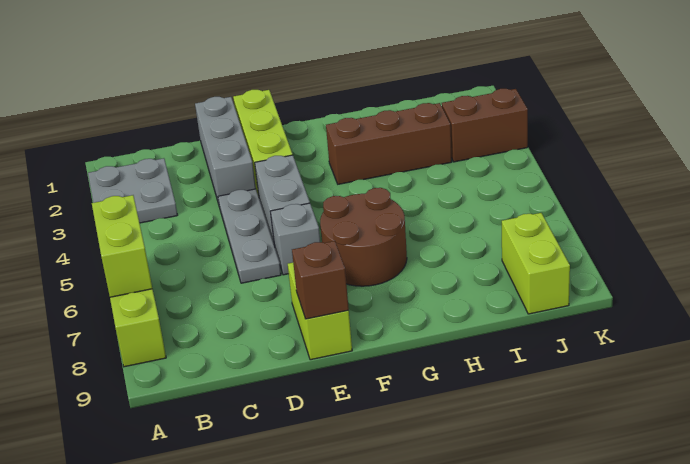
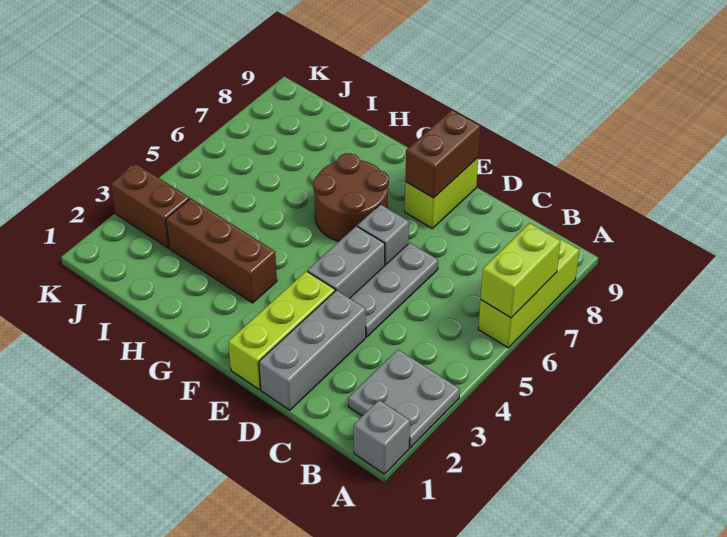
none -> grey brick A1 level 1
brown brick E9 level 2 -> brown brick E8:E9 level 2
lime brick J8:J9 level 1 -> none

